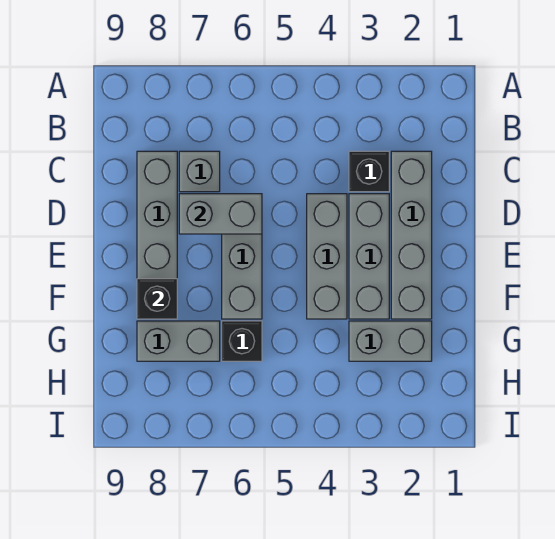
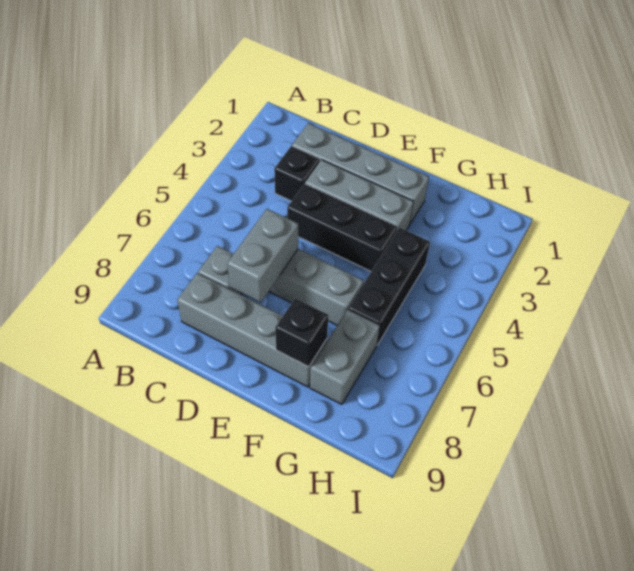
grey brick D4:F4 level 1 -> black brick D4:F4 level 1
grey brick G2:G3 level 1 -> none
black brick G6 level 1 -> black brick G4:G6 level 1

